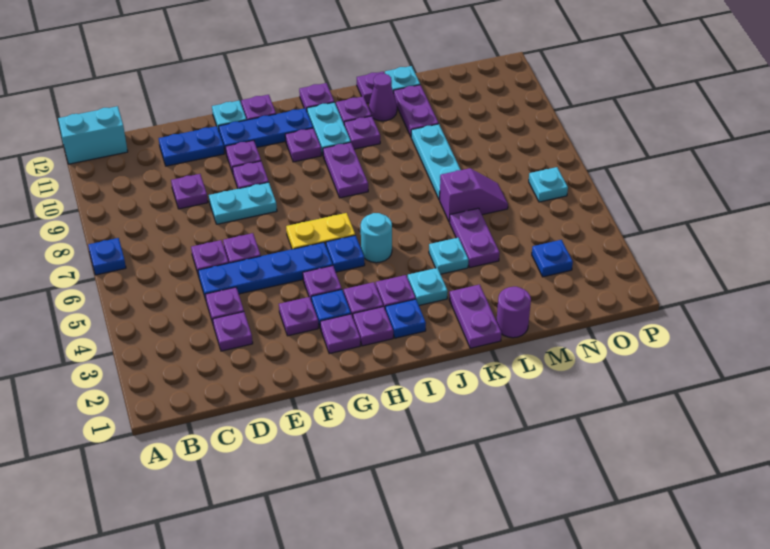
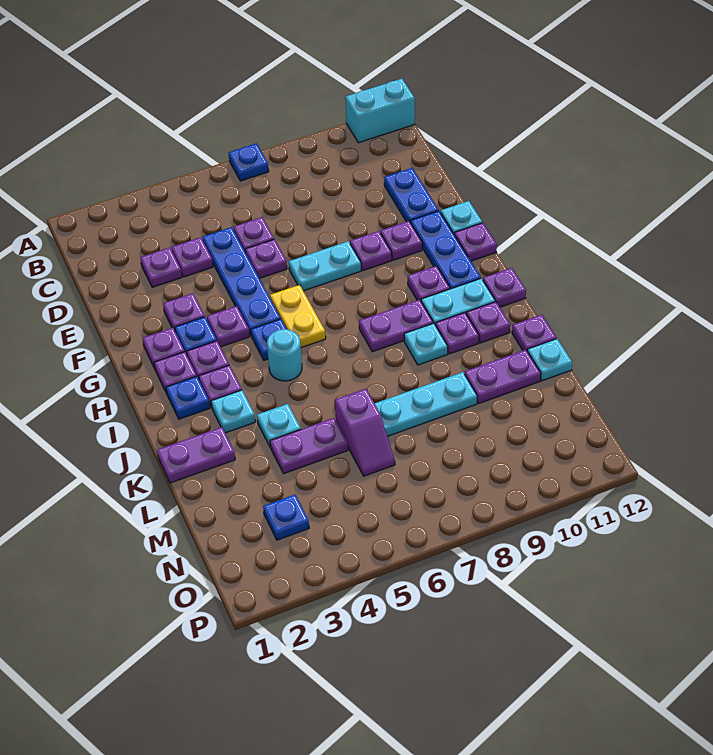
cyan brick A12:B12 level 1 -> cyan brick A11:A12 level 1
purple plate D9 level 1 -> none
cyan plate E8:F8 level 1 -> cyan plate F7:F8 level 1
purple cone K11 level 1 -> none
purple round brick L1 level 1 -> none
cyan plate O6 level 1 -> cyan plate J9 level 1

